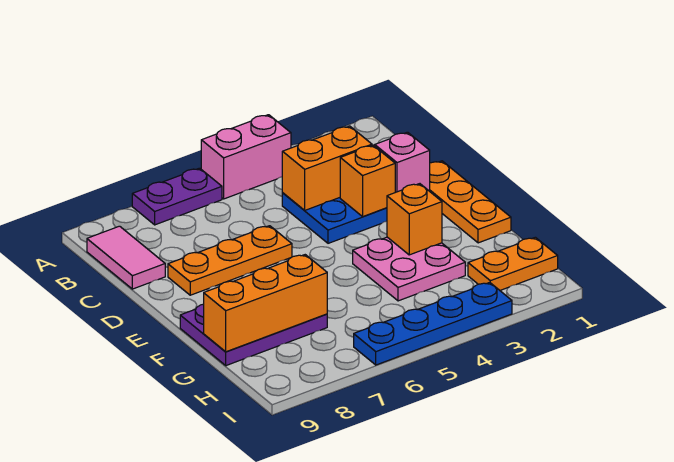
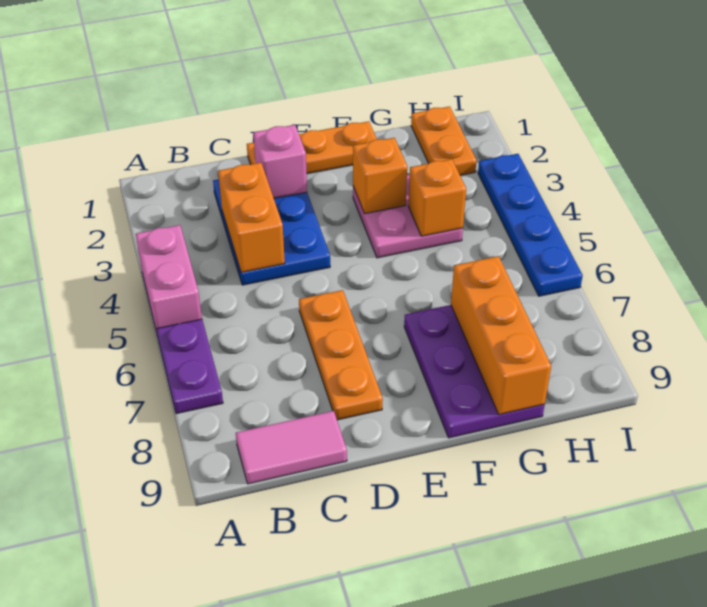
orange brick D3 level 2 -> orange brick G4 level 2

